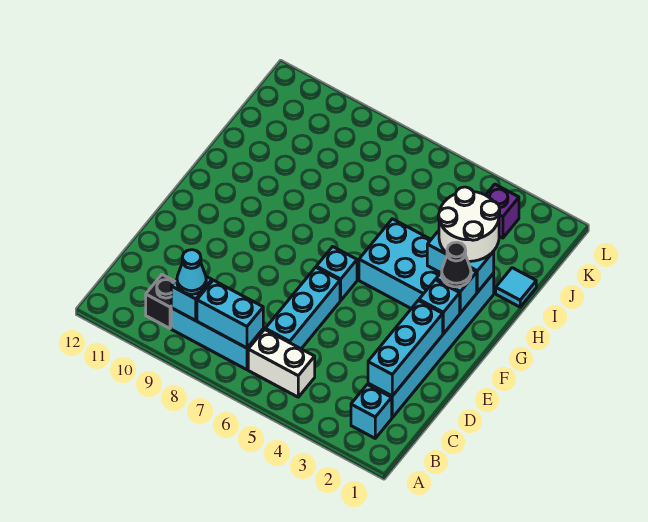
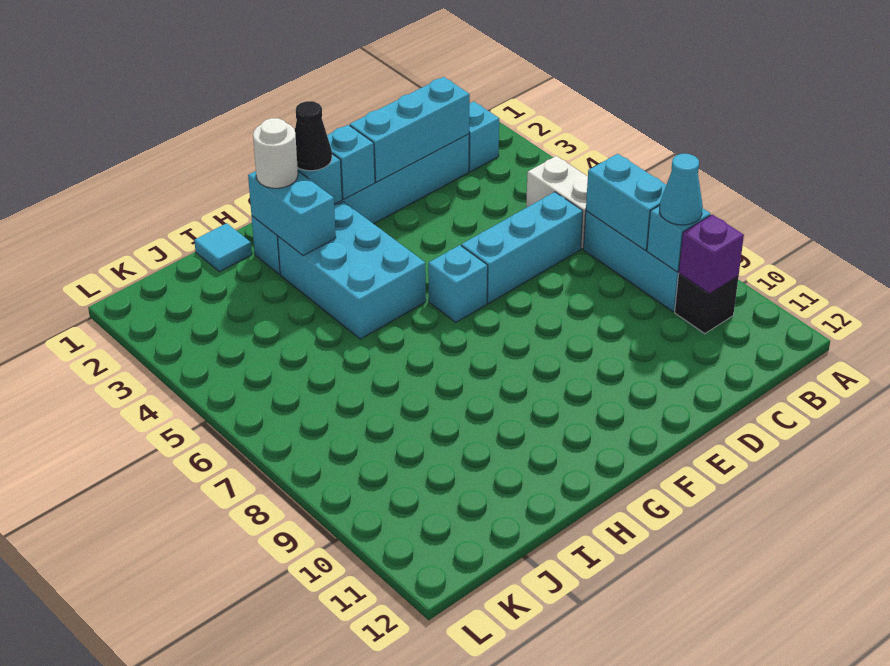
white round brick H2:I3 level 3 -> white round brick H2 level 3
purple brick K3 level 1 -> purple brick B10 level 2

